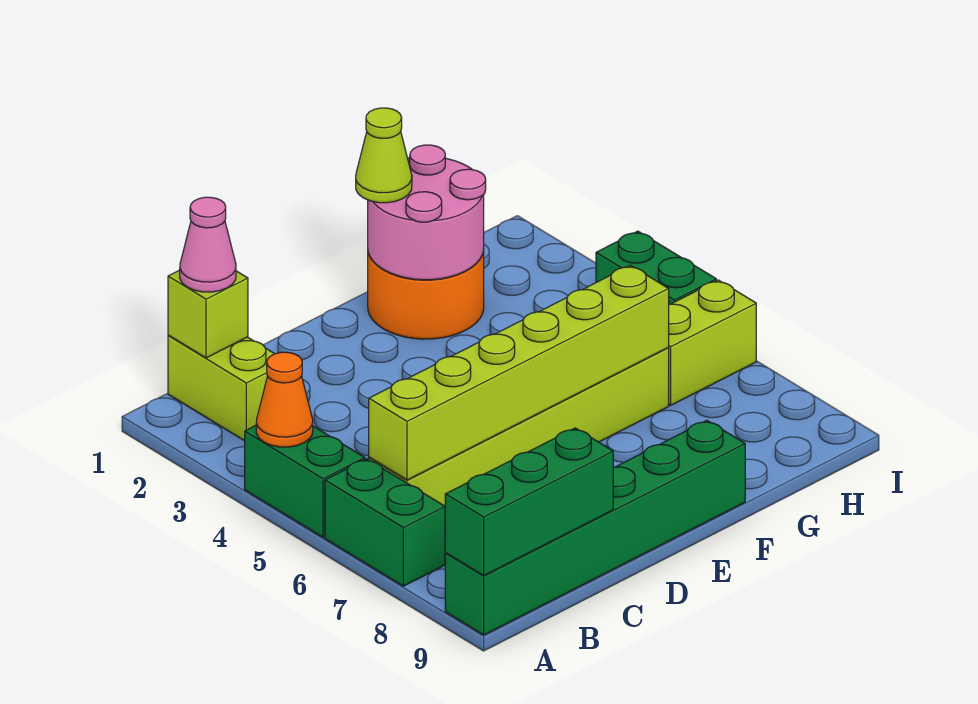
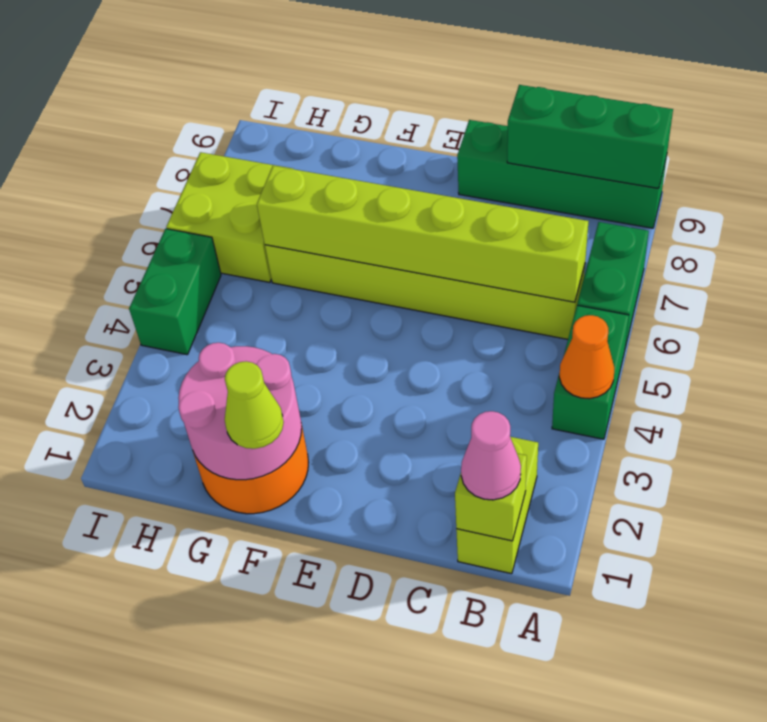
green brick A9:F9 level 1 -> green brick A9:D9 level 1
lime brick H6:I6 level 1 -> lime brick H6:I7 level 1

